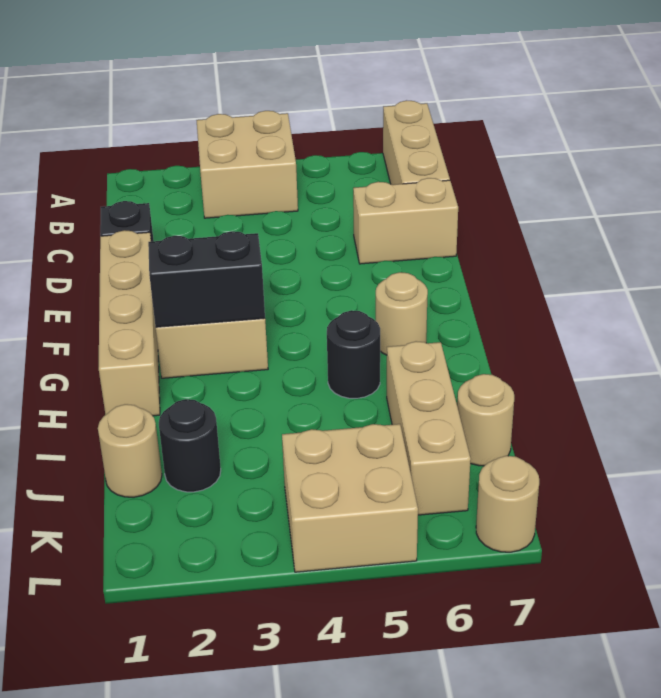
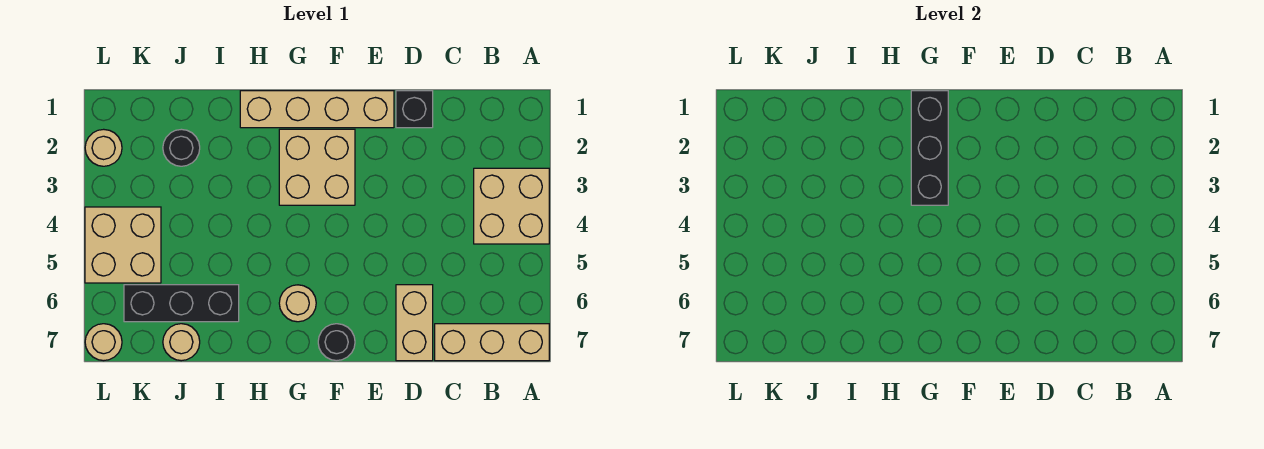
black brick G2:G3 level 2 -> black brick G1:G3 level 2
black round brick H5 level 1 -> black round brick F7 level 1
tan brick I6:K6 level 1 -> black brick I6:K6 level 1
tan round brick J1 level 1 -> tan round brick L2 level 1

